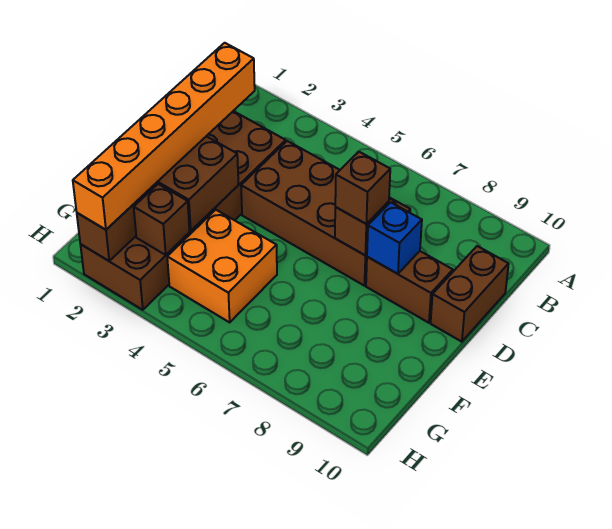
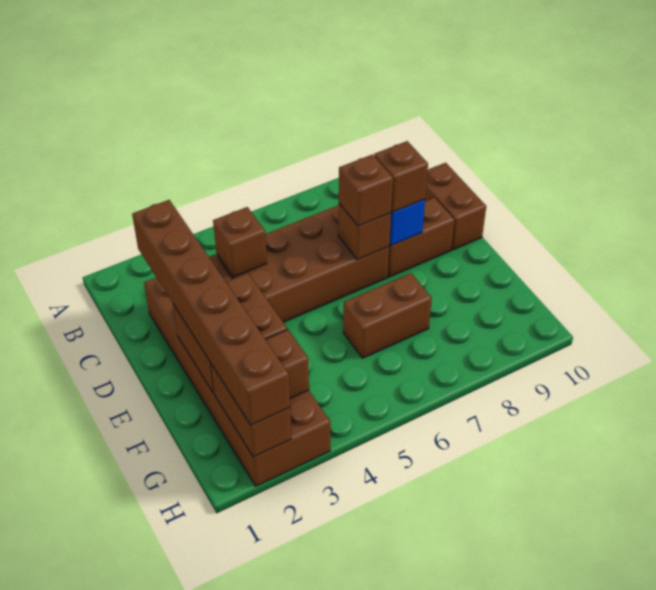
orange brick C2:H2 level 3 -> brown brick C2:H2 level 3
none -> brown brick C4 level 2
none -> brown brick D8 level 3
orange brick F4:G5 level 1 -> none
none -> brown brick F6:F7 level 1

